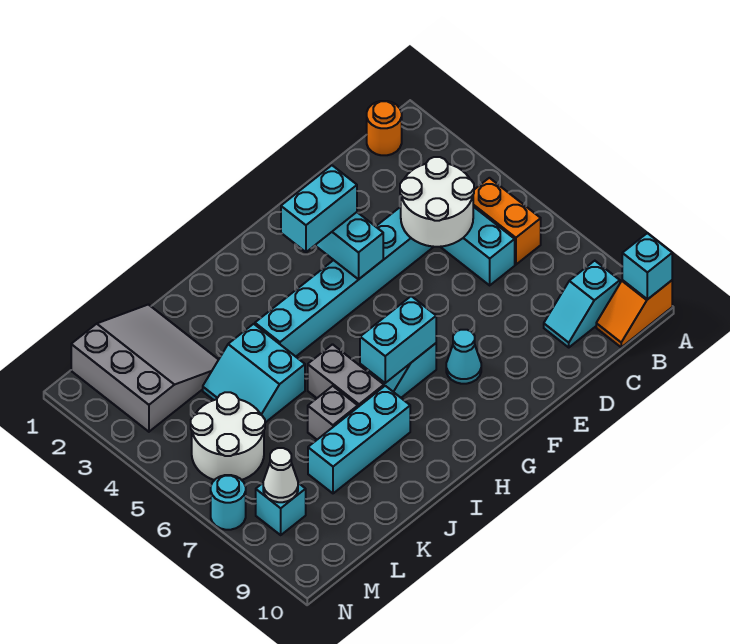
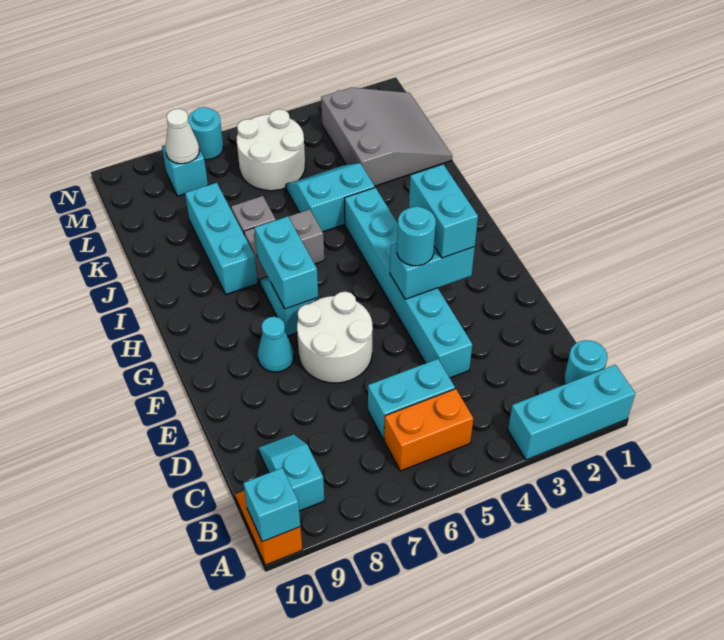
none -> cyan brick A1:A3 level 1
orange round brick B1 level 1 -> cyan round brick B1 level 1
white round brick C4:D5 level 2 -> white round brick E6:F7 level 1
none -> cyan round brick F4 level 3
grey slope K1:M3 level 1 top M -> grey slope K1:M3 level 1 top 3

